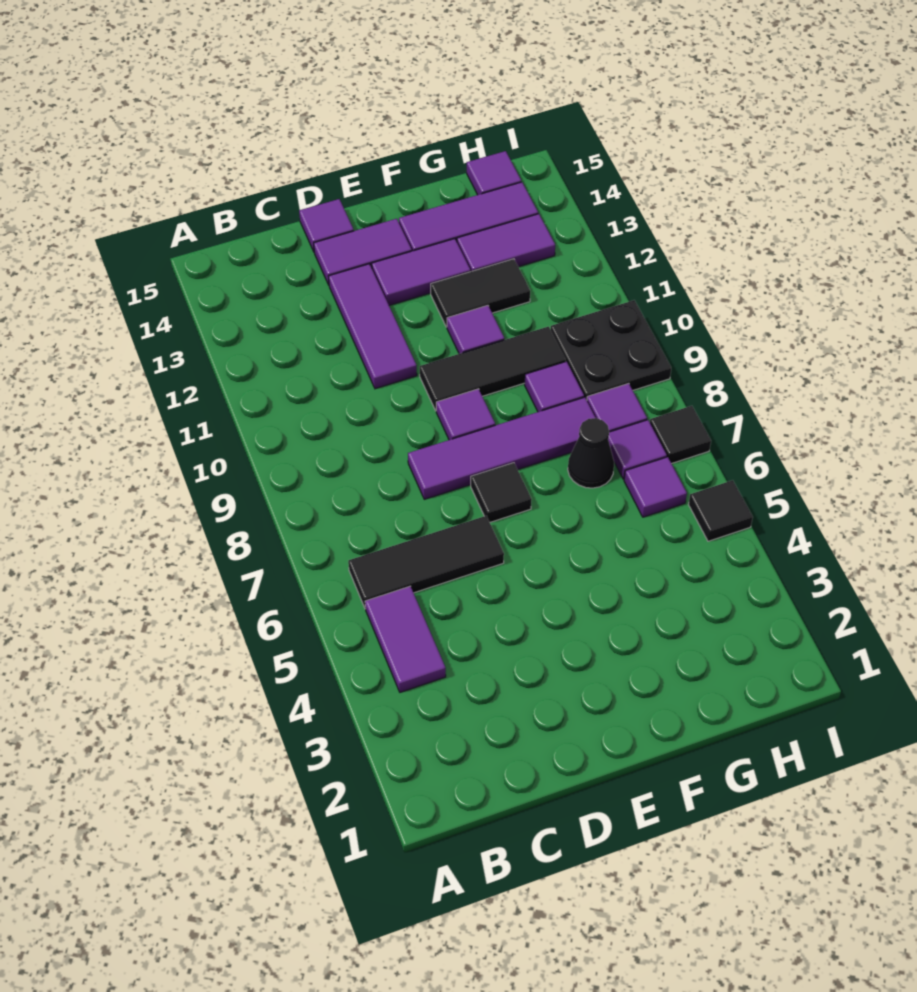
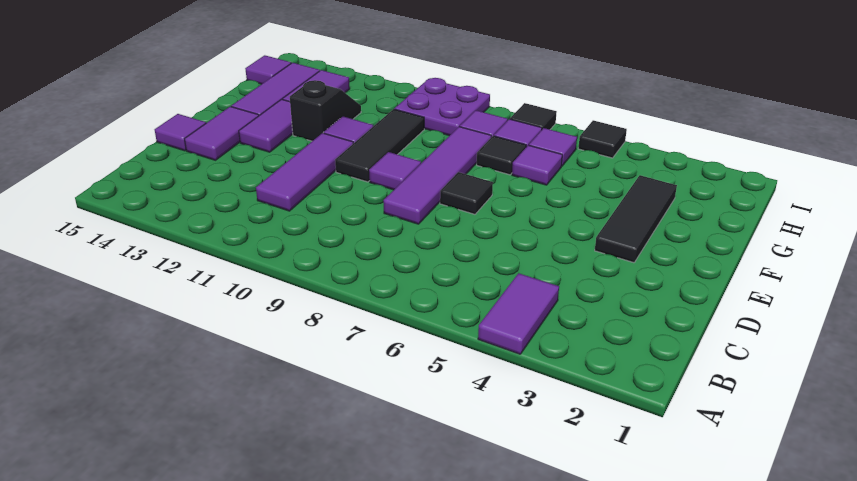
purple tile B4:B5 level 1 -> purple tile A4:B4 level 1
black tile B6:D6 level 1 -> black tile E3:G3 level 1
purple tile D11:D13 level 1 -> purple tile C11:E11 level 1
black tile F12:G12 level 1 -> black slope F12:G12 level 1 top F
black cone G7 level 1 -> black tile G7 level 1
purple tile G9 level 1 -> purple tile G6 level 1
black plate H9:I10 level 1 -> purple plate H9:I10 level 1

